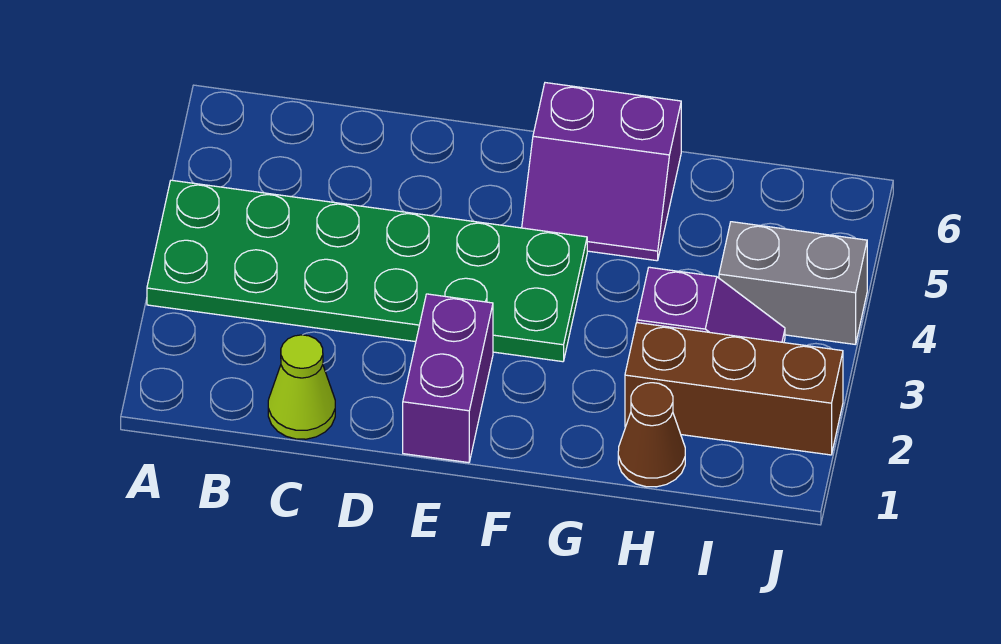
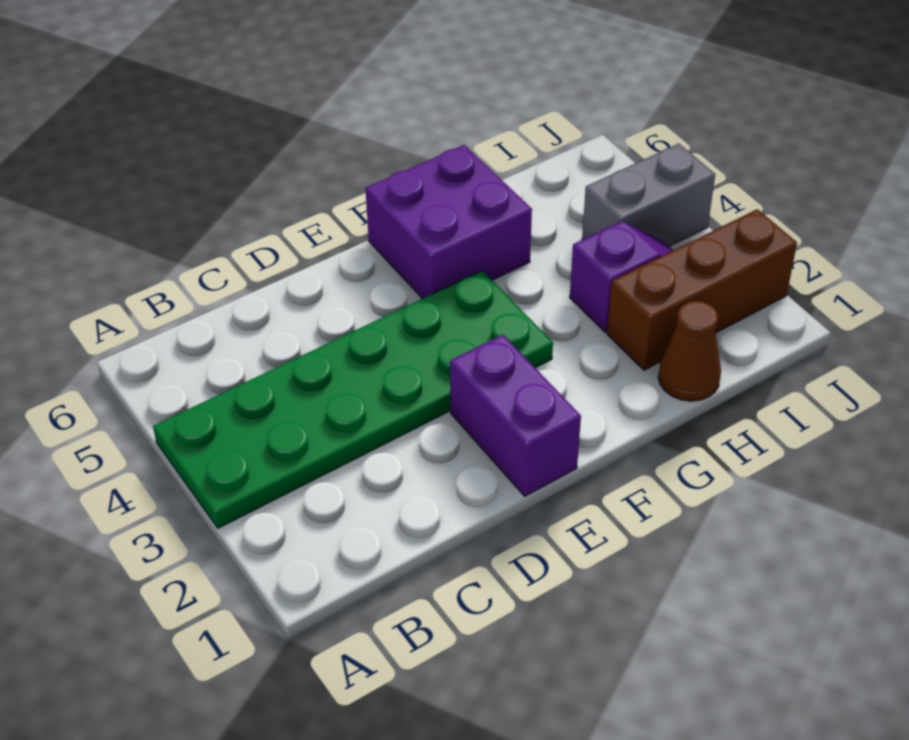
lime cone C1 level 1 -> none
purple slope F5:G6 level 1 top 6 -> purple brick F5:G6 level 1

